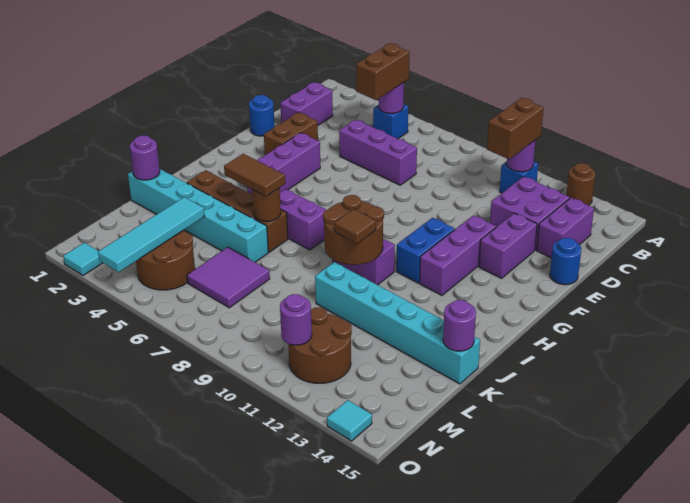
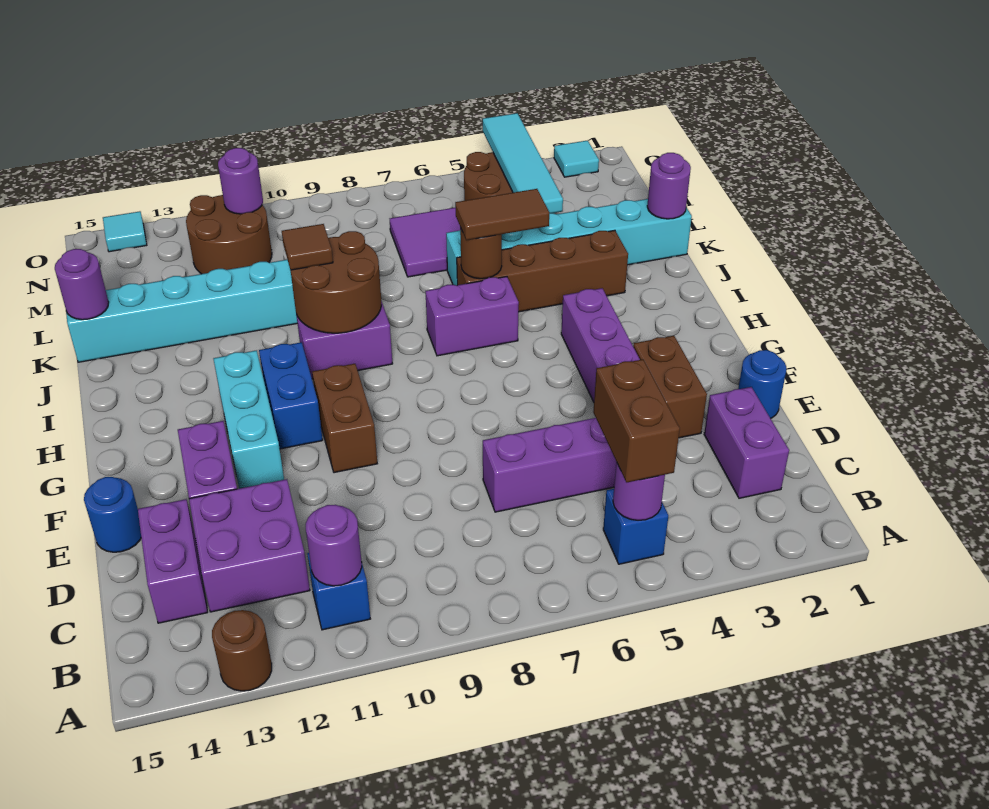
brown brick B11:C11 level 3 -> brown brick F10:G10 level 1
purple brick F12:H12 level 1 -> cyan brick F12:H12 level 1

